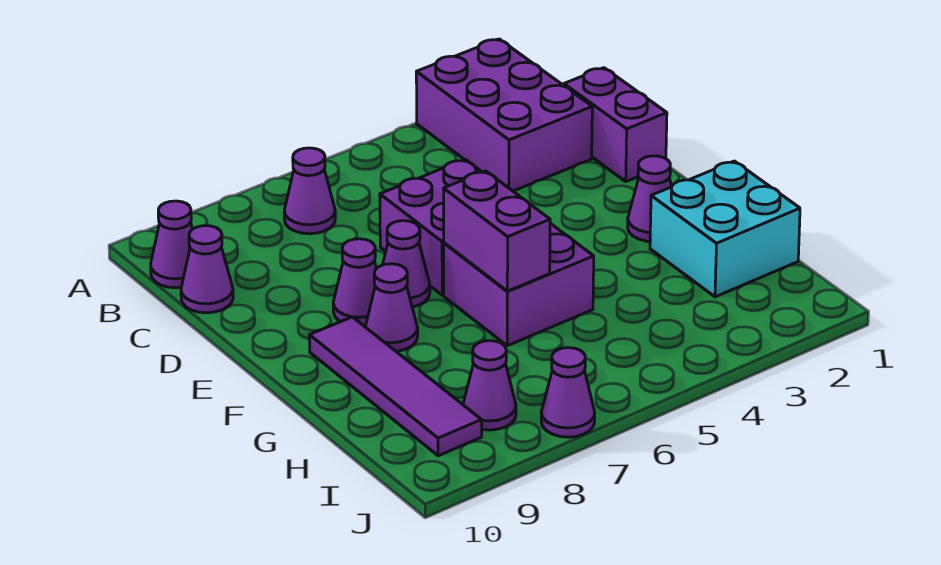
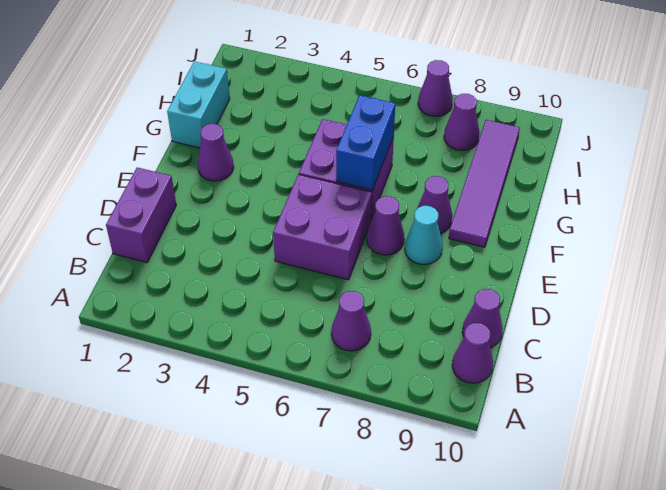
purple brick A2:C3 level 1 -> none
purple cone E8 level 1 -> cyan cone E8 level 1
purple brick F6:G6 level 2 -> blue brick F6:G6 level 2
cyan brick G1:H2 level 1 -> cyan brick G1:H1 level 1

